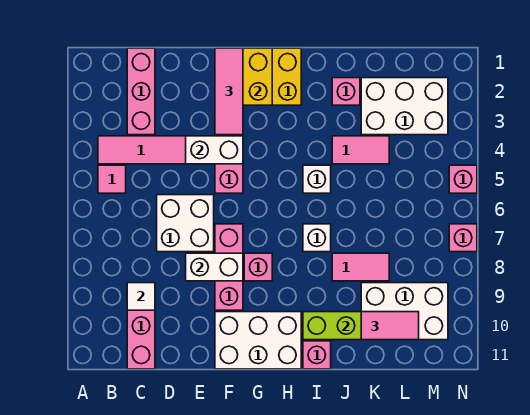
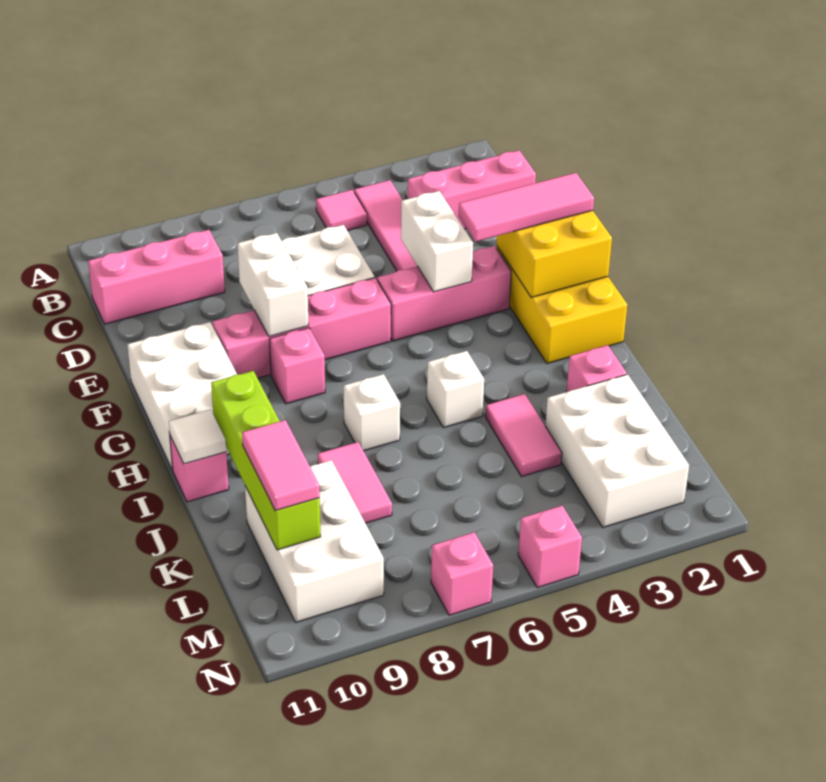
white tile C9 level 2 -> white tile I11 level 2
pink brick F7:F9 level 1 -> pink brick F6:F9 level 1

